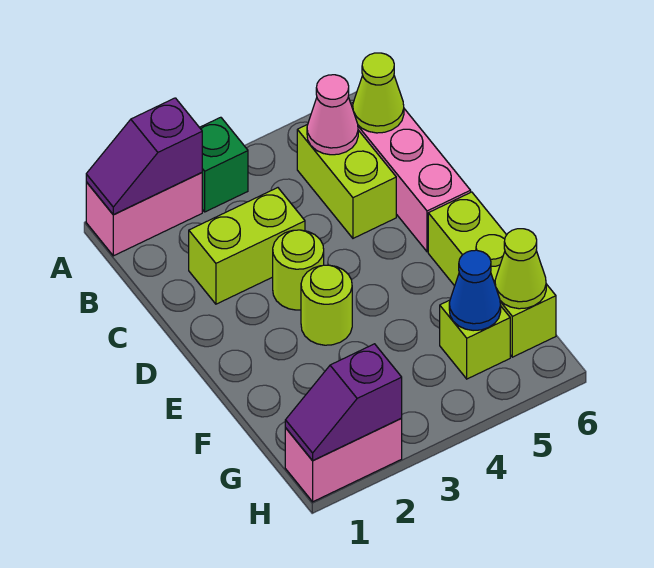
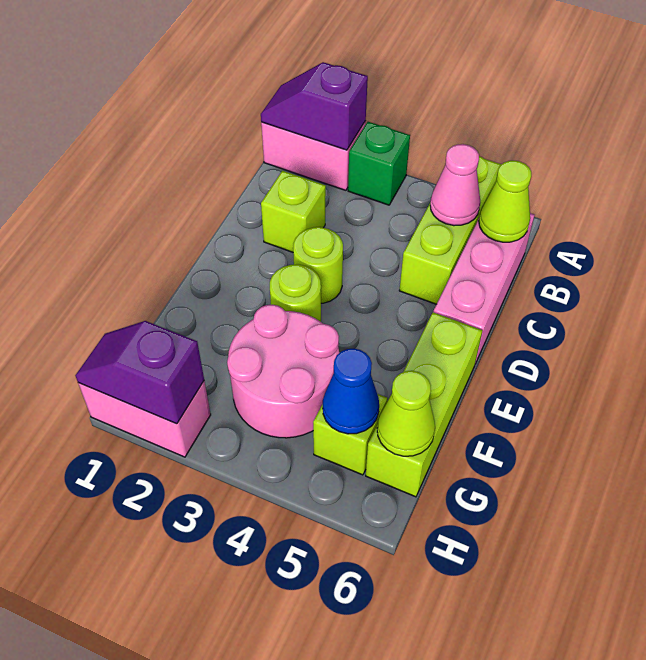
lime brick B5:C5 level 1 -> lime brick A5:C5 level 1
lime brick C2:C3 level 1 -> lime brick C2 level 1
none -> pink round brick F3:G4 level 1

